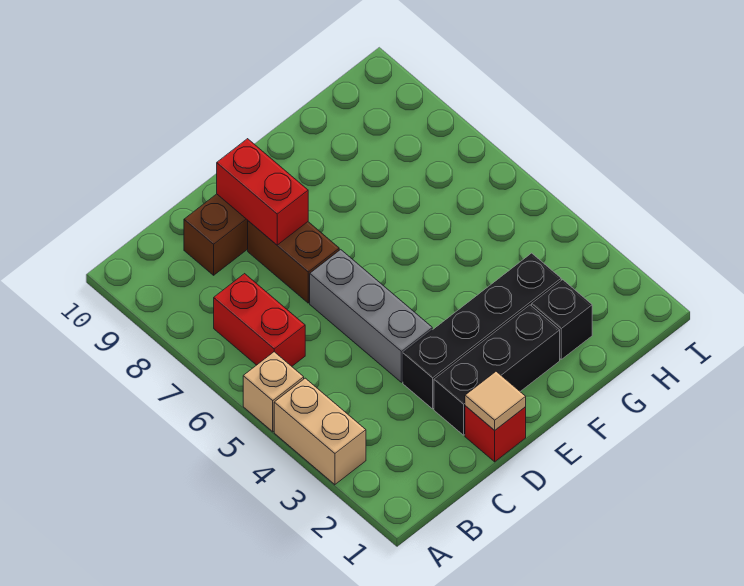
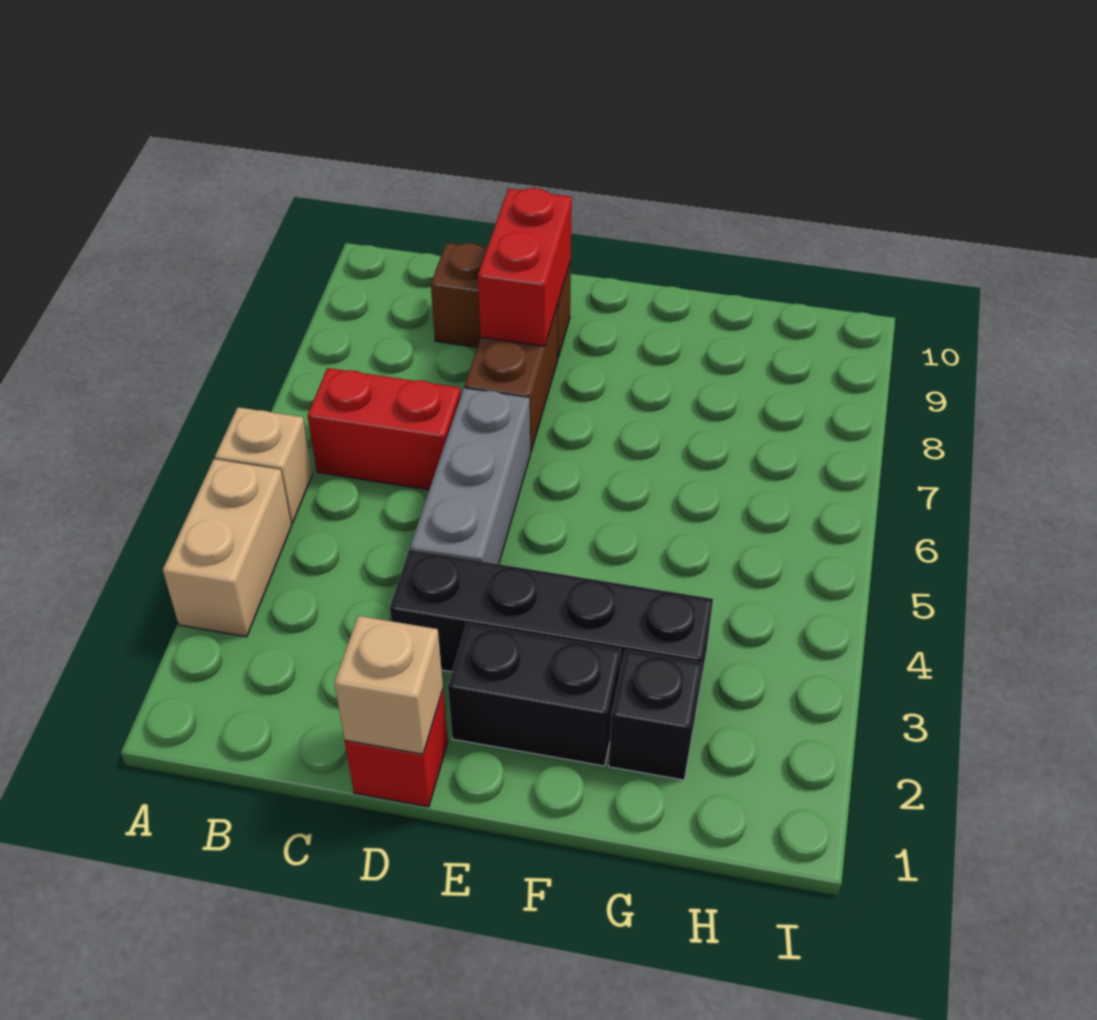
red brick B6:B7 level 1 -> red brick B6:C6 level 1
tan tile D1 level 2 -> tan brick D1 level 2
black brick D2:F2 level 1 -> black brick E2:F2 level 1

